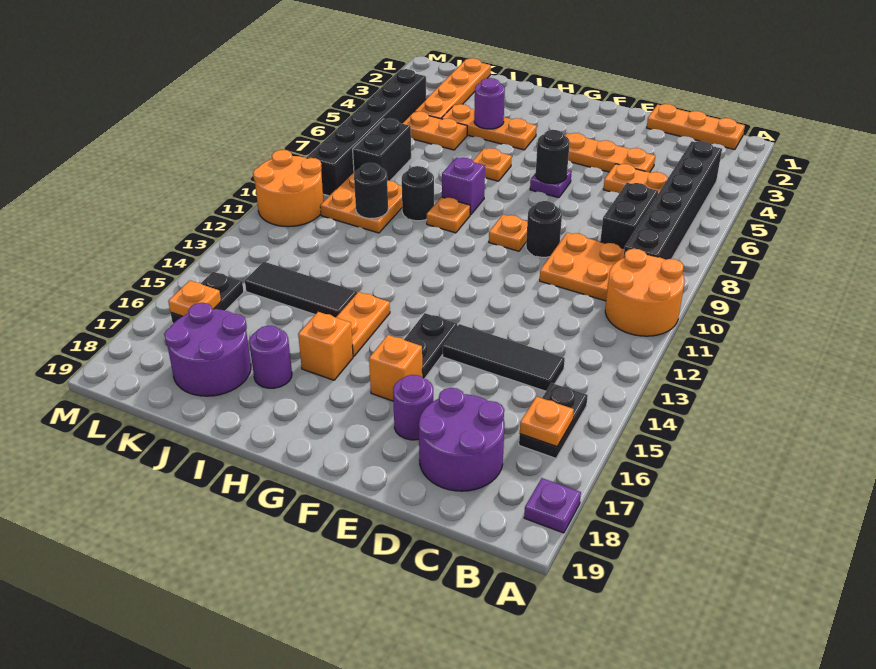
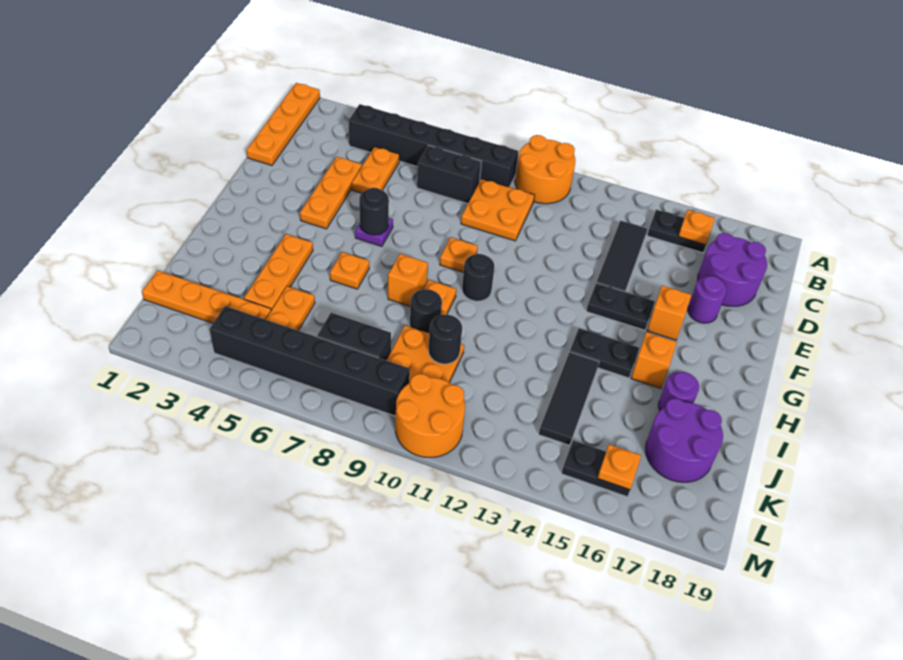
purple plate A18 level 1 -> none
orange plate B1:D1 level 1 -> orange plate A1:D1 level 1
black round brick E9 level 1 -> black round brick G10 level 1
purple brick H8 level 1 -> orange brick H8 level 1
orange plate H14:H15 level 1 -> black plate H14:H15 level 1
purple round brick I4 level 2 -> none

